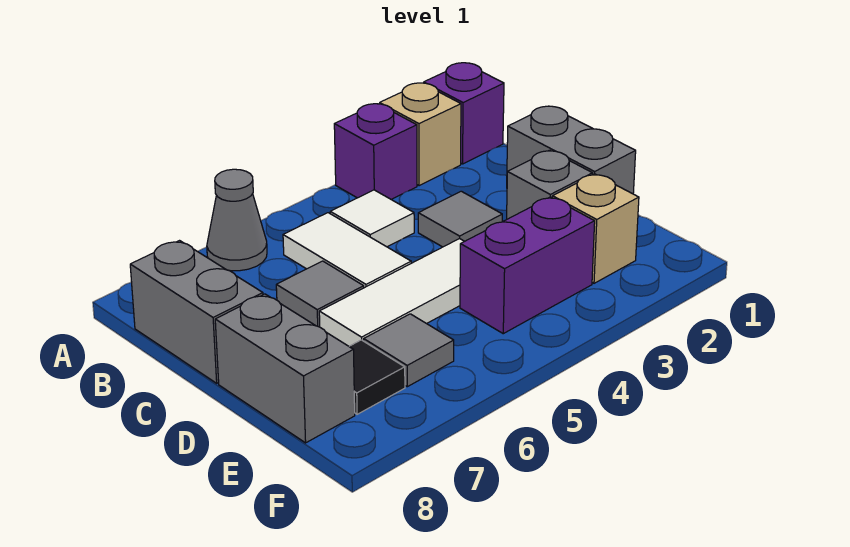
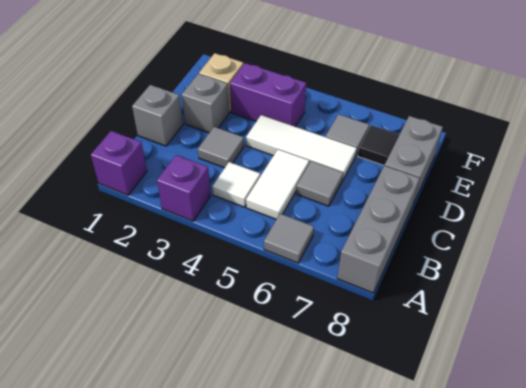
tan brick A2 level 1 -> none
grey cone A6 level 1 -> grey tile A6 level 1
grey brick B8:C8 level 1 -> grey brick A8:C8 level 1
grey brick C1:D1 level 1 -> grey brick C1 level 1

